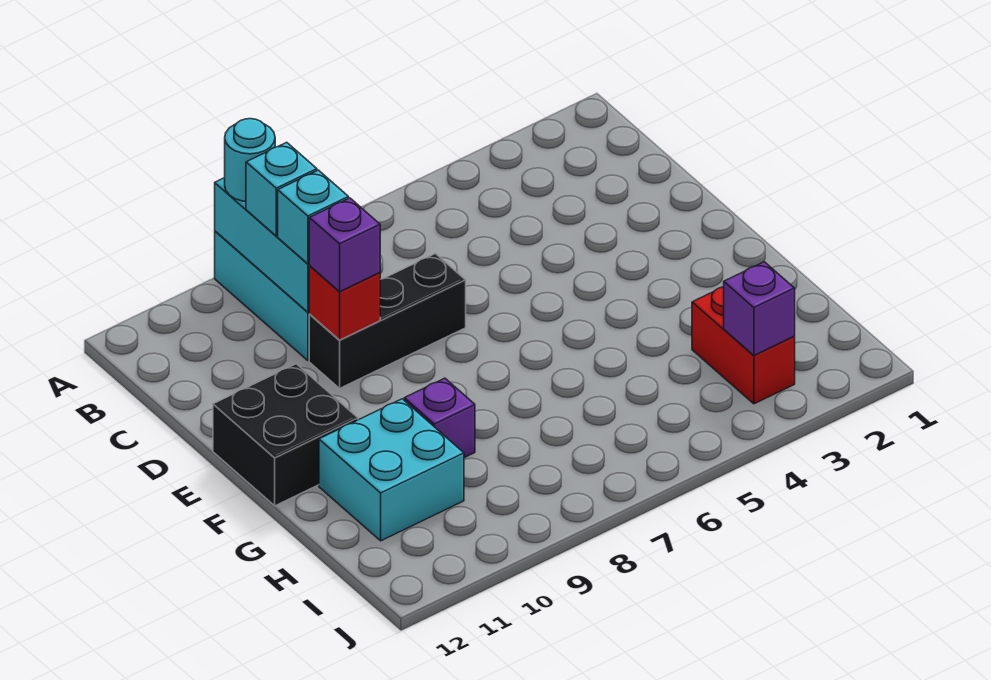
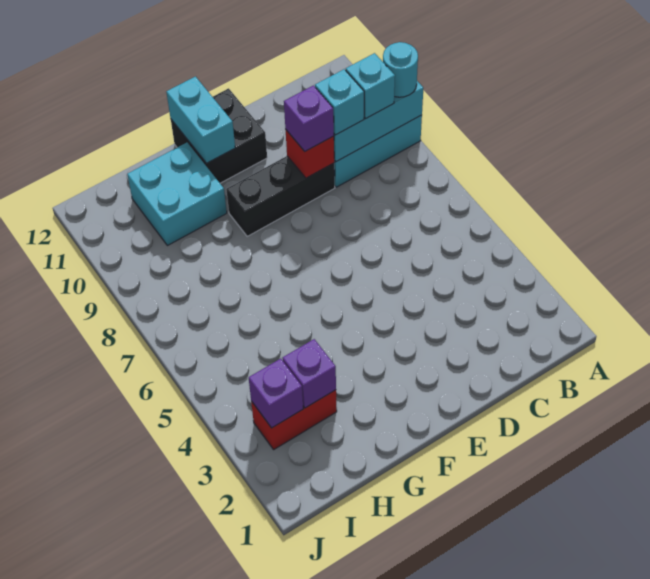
black brick D7:D9 level 1 -> black brick D9:F9 level 1
none -> cyan brick F11:F12 level 2
purple brick G9 level 1 -> purple brick H3 level 2

